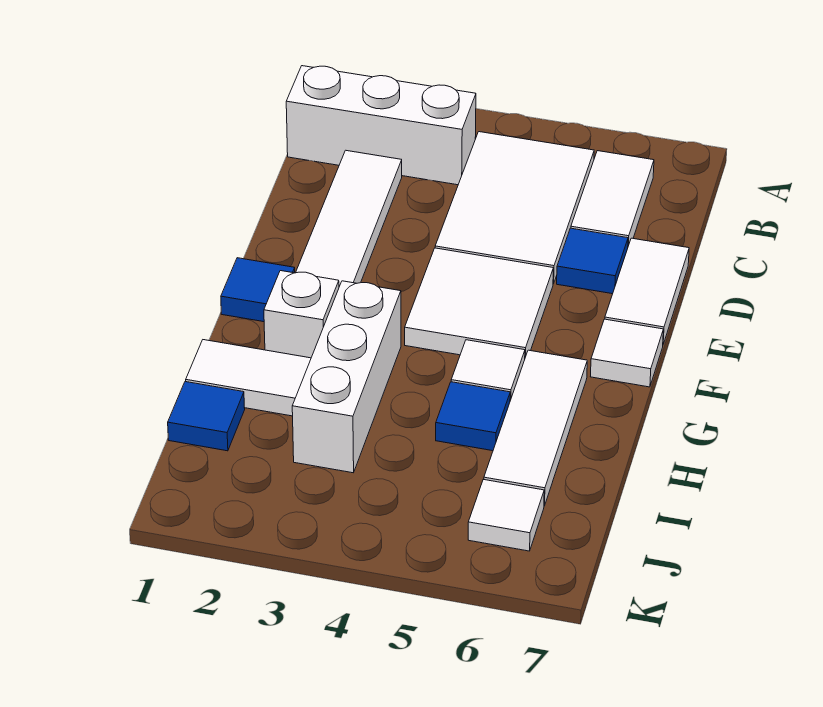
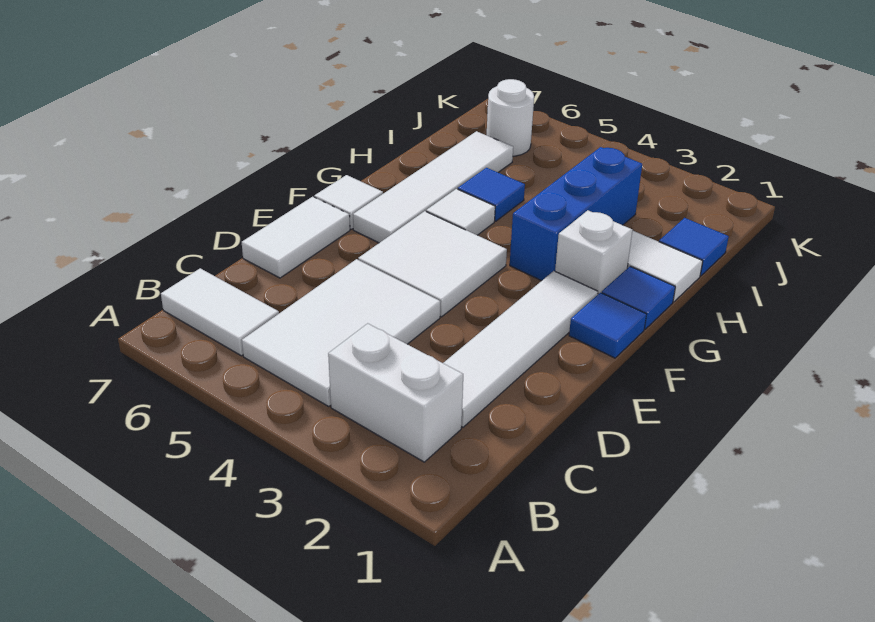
white brick B1:B3 level 1 -> white brick B2:B3 level 1
white tile B6:C6 level 1 -> white tile B6:B7 level 1
blue tile D6 level 1 -> blue tile G1 level 1
white brick G3:I3 level 1 -> blue brick G3:I3 level 1
white tile G6:I6 level 1 -> white tile F6:I6 level 1
white tile J6 level 1 -> white round brick J6 level 1

